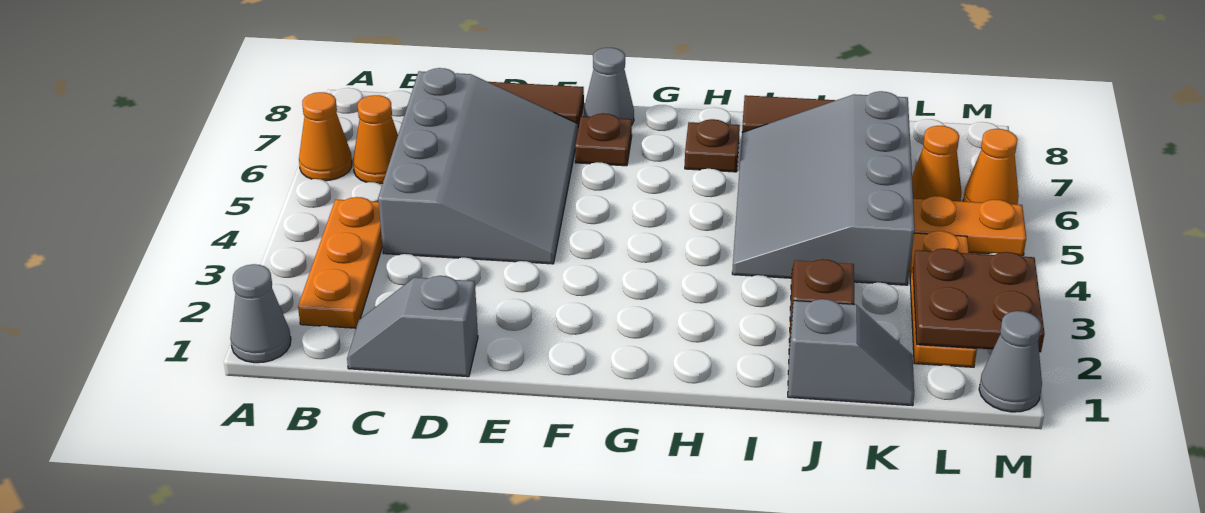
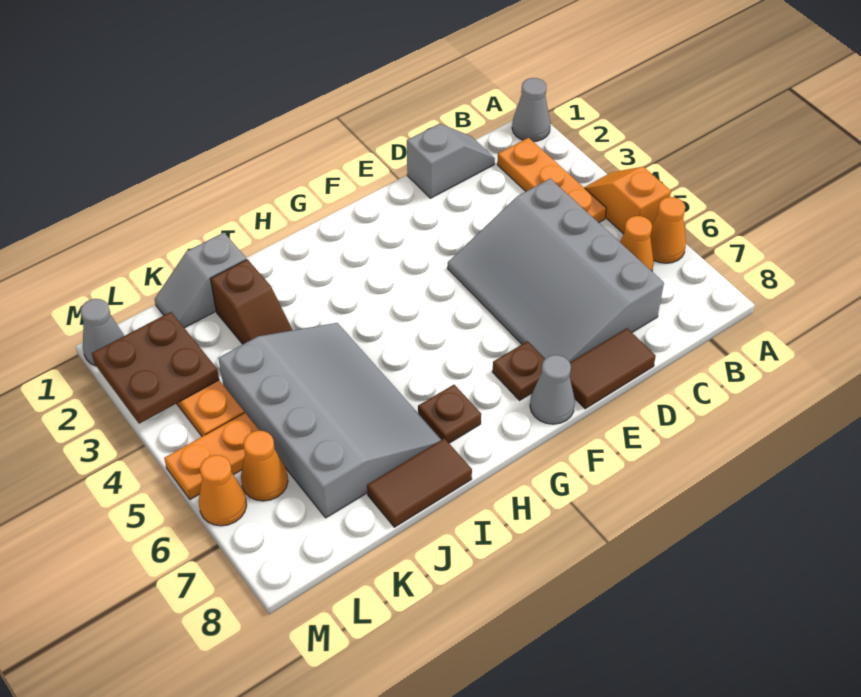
none -> orange slope A4:A5 level 1 top 5

